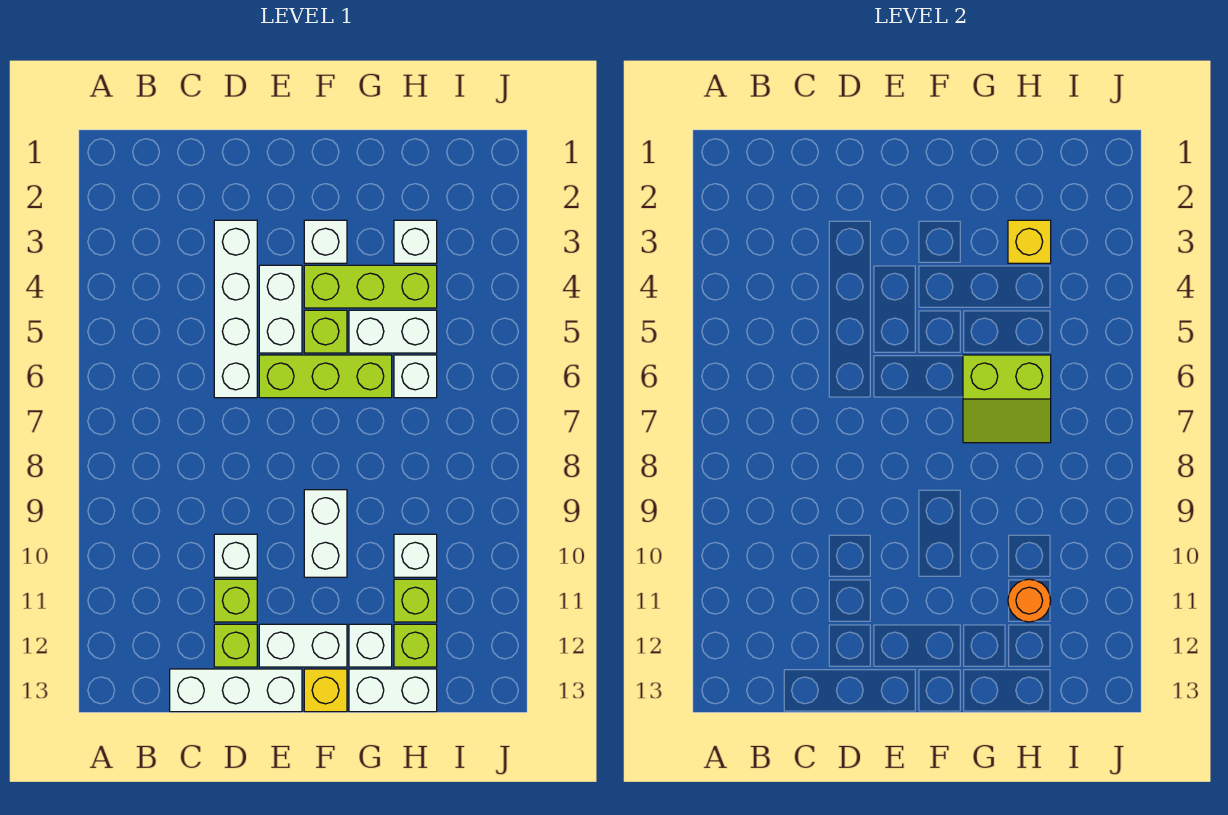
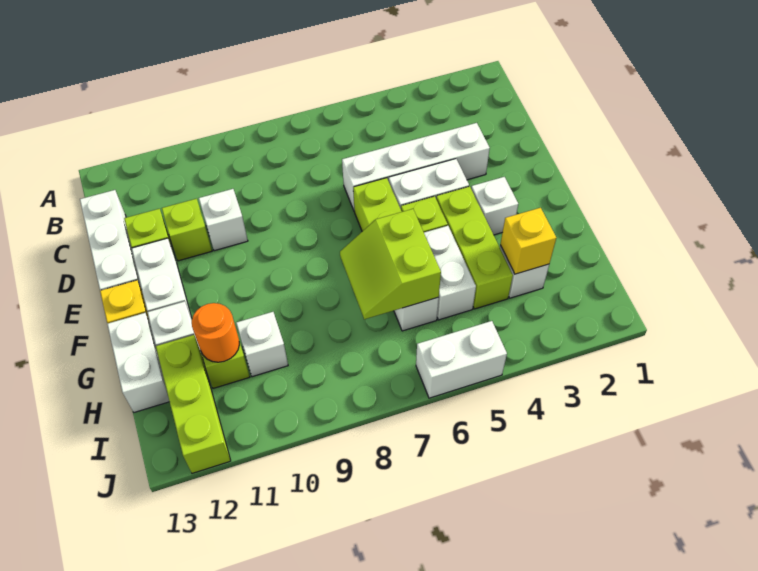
white brick F9:F10 level 1 -> white brick J5:J6 level 1
lime brick H12 level 1 -> lime brick H12:J12 level 1

